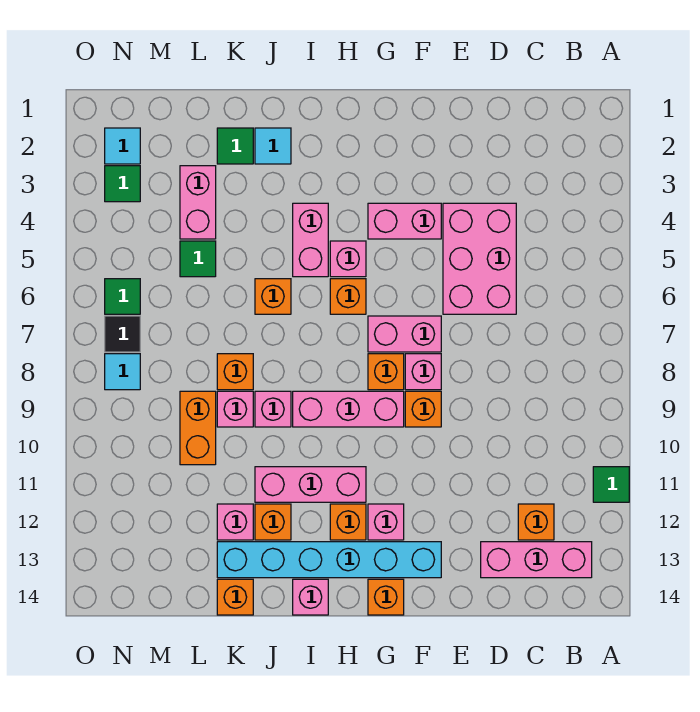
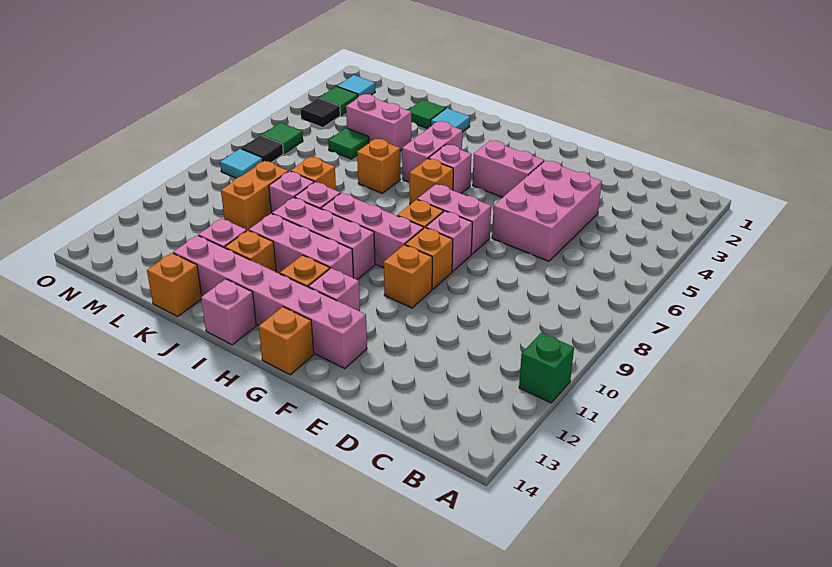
green tile A11 level 1 -> green brick A11 level 1
pink brick B13:D13 level 1 -> pink brick H10:J10 level 1
orange brick C12 level 1 -> orange brick F10 level 1
cyan brick F13:K13 level 1 -> pink brick F13:K13 level 1
pink brick L3:L4 level 1 -> pink brick K4:L4 level 1
none -> black tile N4 level 1

